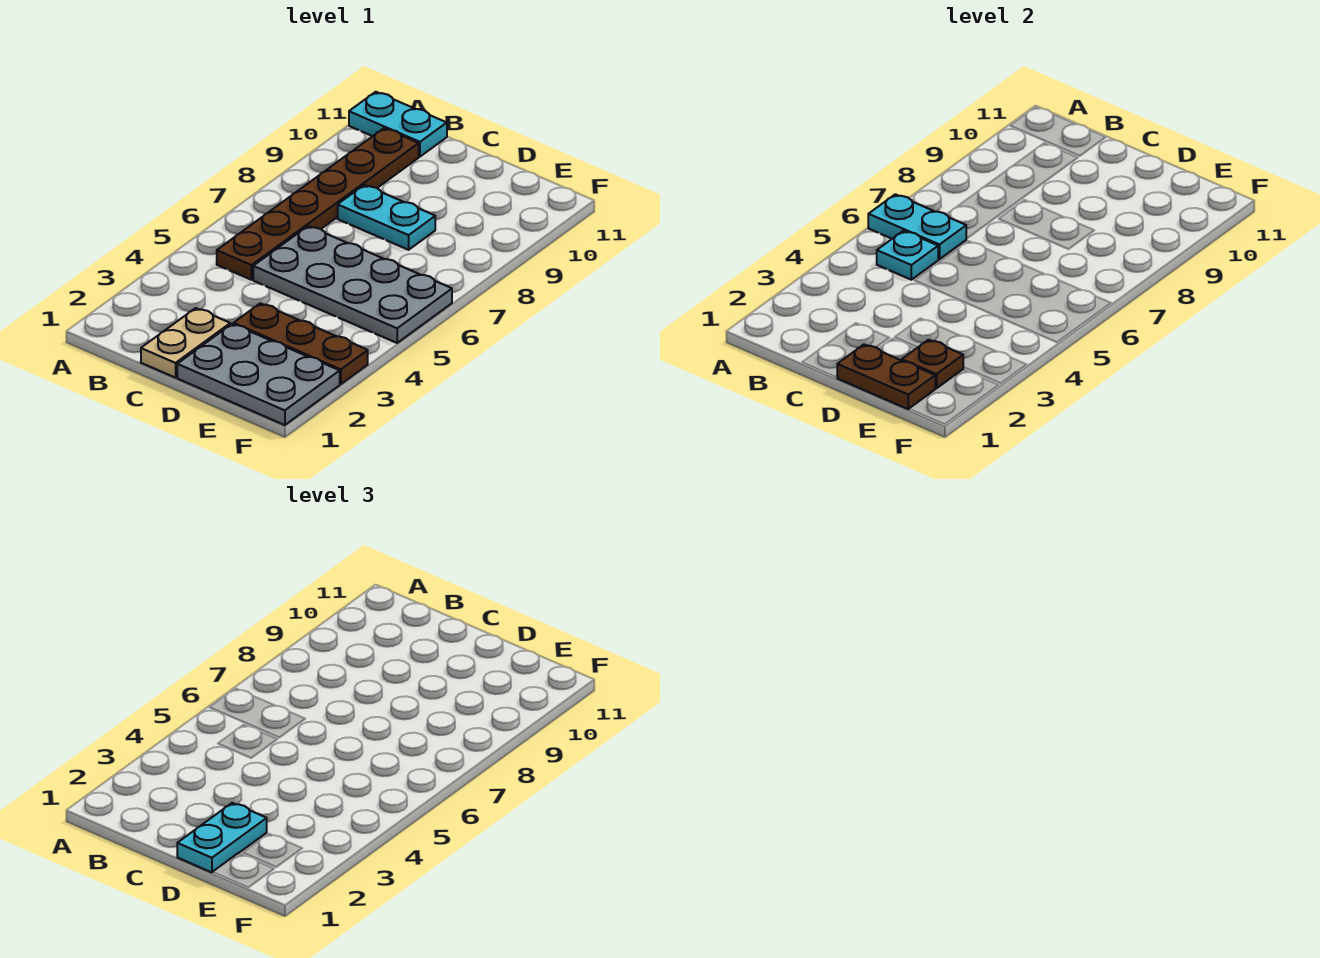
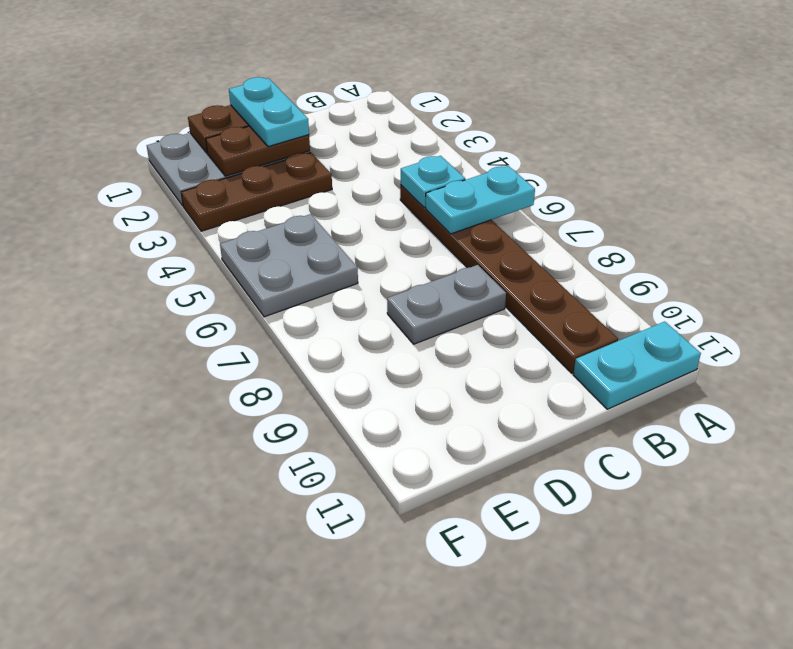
tan plate C1:C2 level 1 -> none
grey plate C5:F6 level 1 -> grey plate E5:F6 level 1
cyan plate C8:D8 level 1 -> grey plate C8:D8 level 1
brown plate E2 level 2 -> brown plate D2:E2 level 2

